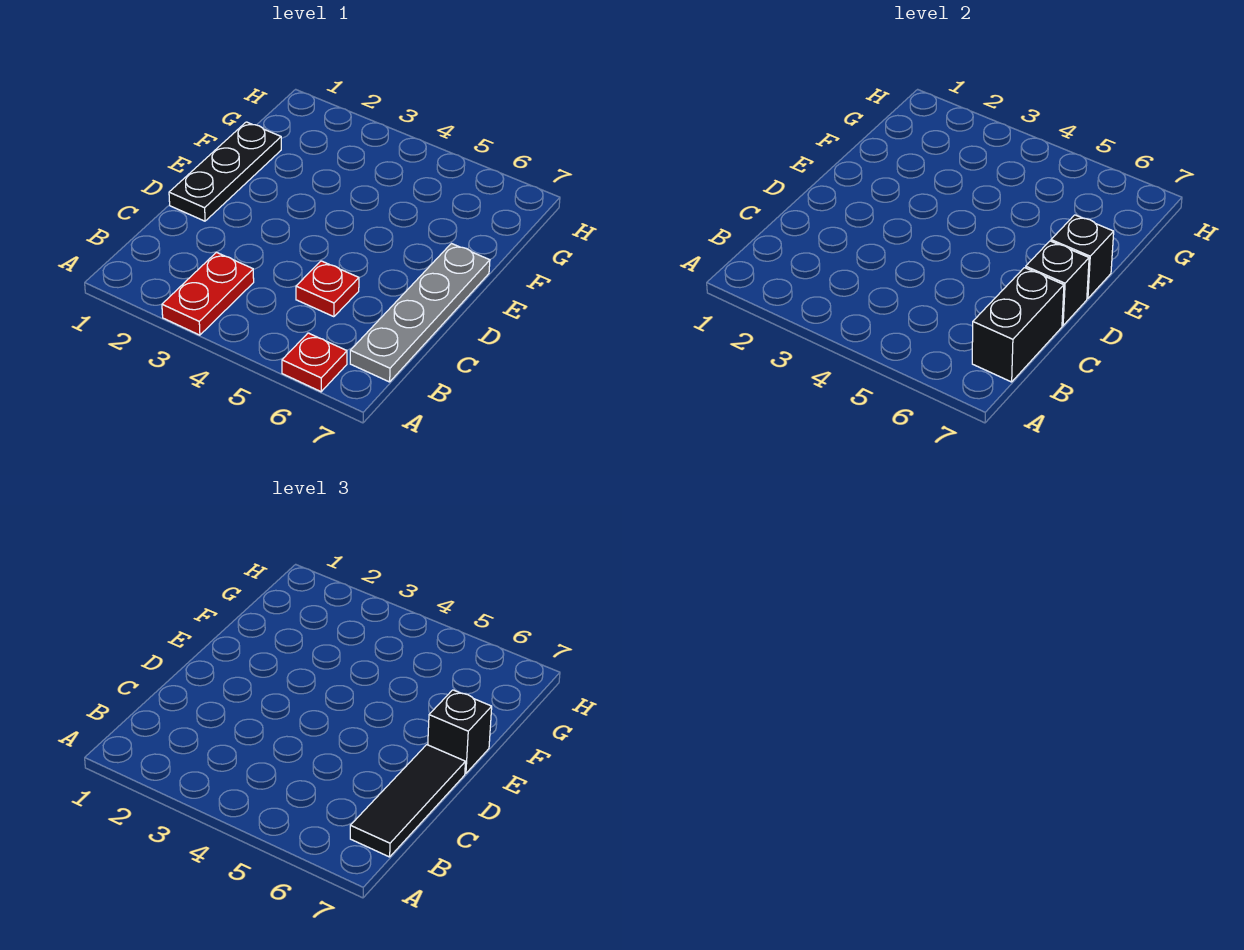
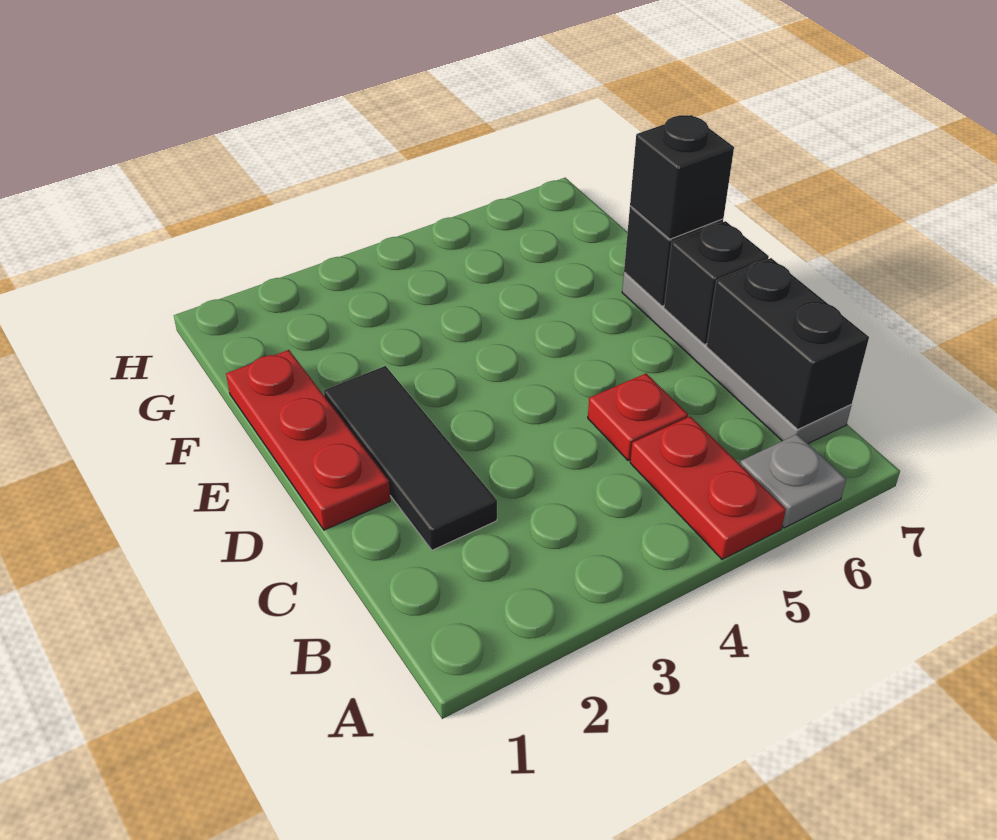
red plate A3:B3 level 1 -> red plate A5:B5 level 1
red plate A6 level 1 -> grey plate A6 level 1
black tile B7:D7 level 3 -> black tile C2:E2 level 1
black plate D1:F1 level 1 -> red plate D1:F1 level 1

